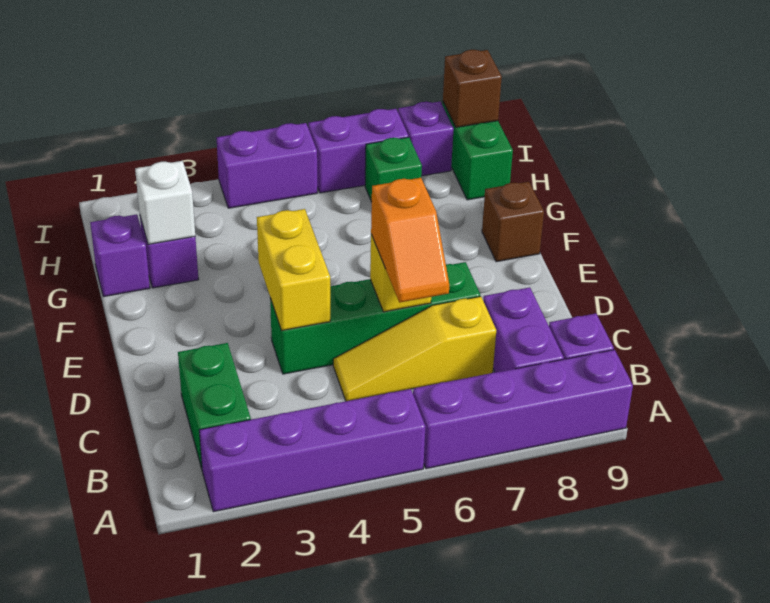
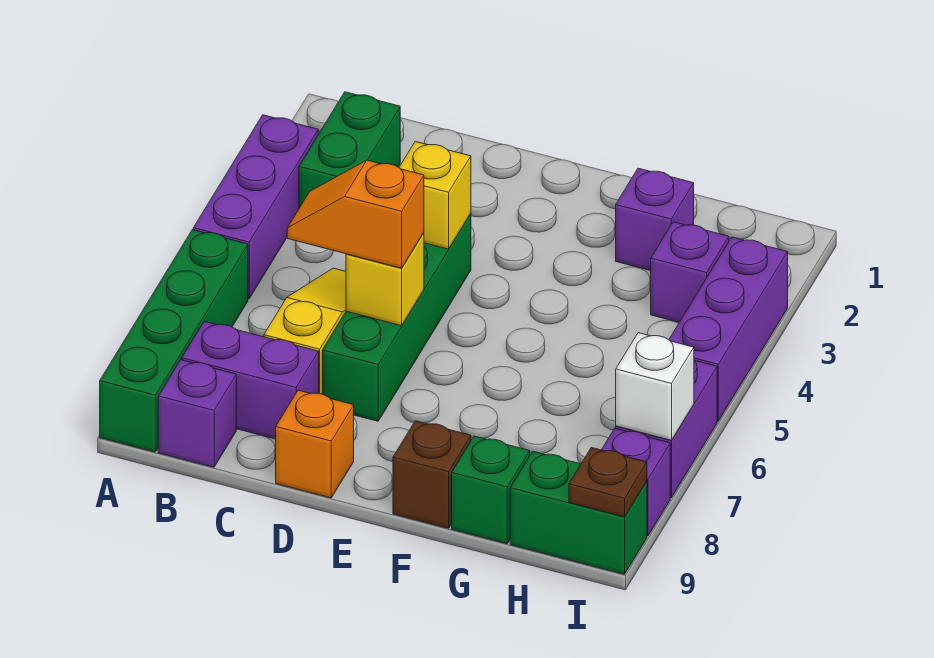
purple brick A2:A5 level 1 -> purple brick A3:A5 level 1
purple brick A6:A9 level 1 -> green brick A6:A9 level 1
green brick B2:C2 level 1 -> green brick B2:B3 level 1
yellow brick D4:E4 level 2 -> yellow brick D4 level 2
none -> orange brick D9 level 1
purple brick G1 level 1 -> purple brick H3 level 1
white brick G2 level 2 -> white brick I7 level 2
green brick H7 level 1 -> green brick G9 level 1
purple brick I4:I5 level 1 -> purple brick I3:I5 level 1
brown brick I9 level 2 -> brown plate I9 level 2

